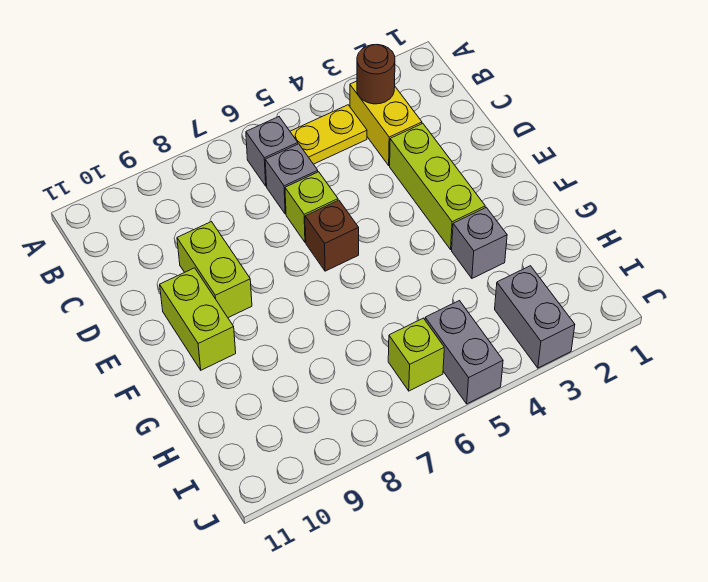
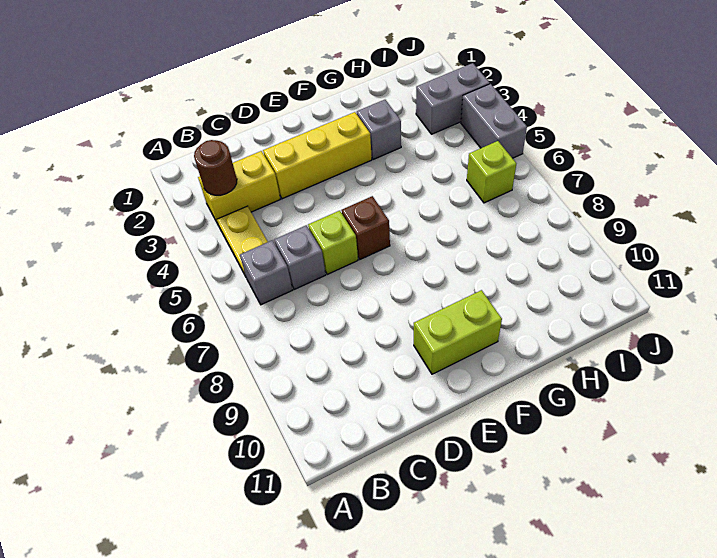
lime brick D3:F3 level 1 -> yellow brick D3:F3 level 1
lime brick D9:E9 level 1 -> none
grey brick I5:J5 level 1 -> grey brick J4:J5 level 1

